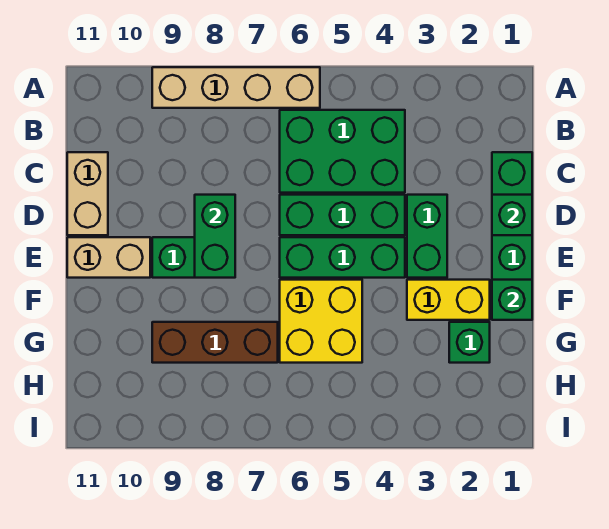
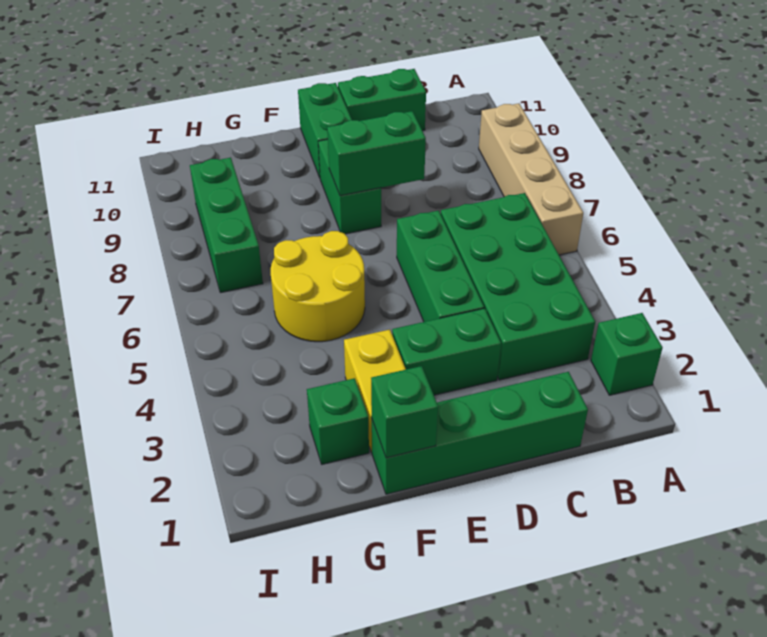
green brick B4:C6 level 1 -> green brick B3:C6 level 1
tan brick C11:D11 level 1 -> green brick C11:D11 level 1
green brick D1 level 2 -> green brick A2 level 1
green brick E4:E6 level 1 -> green brick H7:H9 level 1
tan brick E10:E11 level 1 -> green brick E10:E11 level 1
yellow brick F5:G6 level 1 -> yellow round brick F5:G6 level 1
brown brick G7:G9 level 1 -> none

